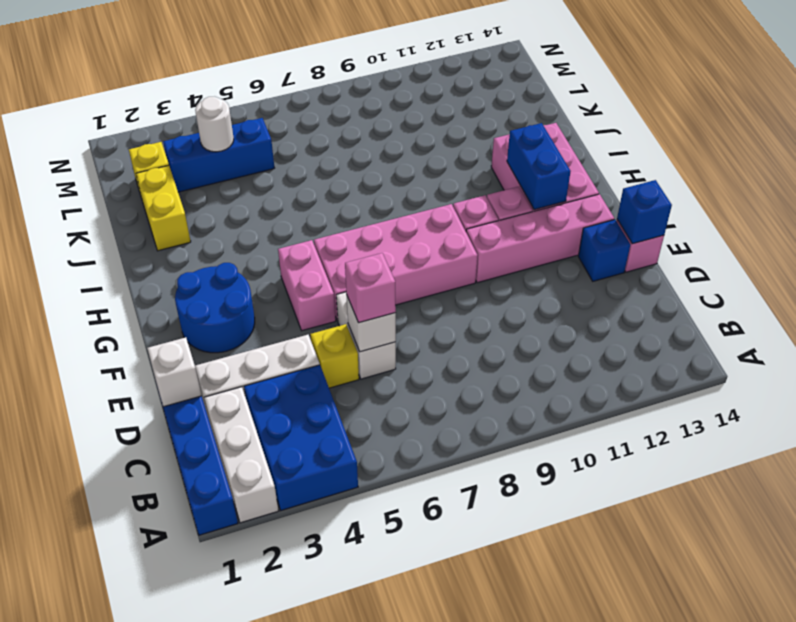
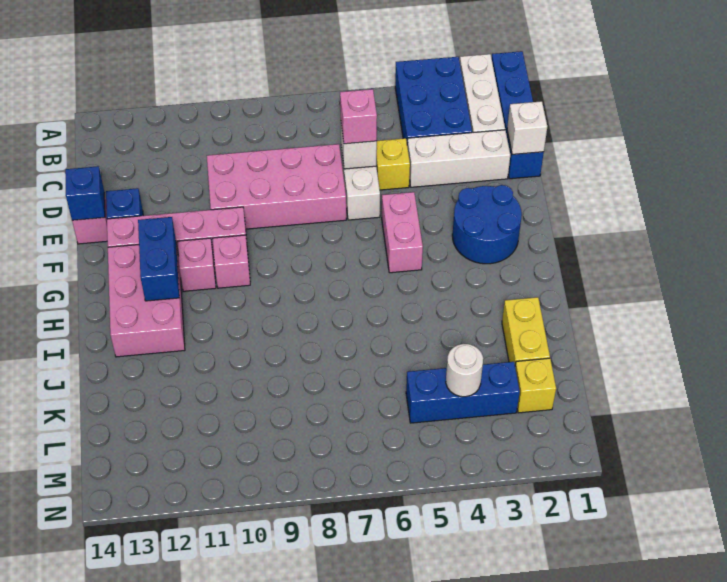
pink brick F6:G9 level 1 -> pink brick D7:E10 level 1

